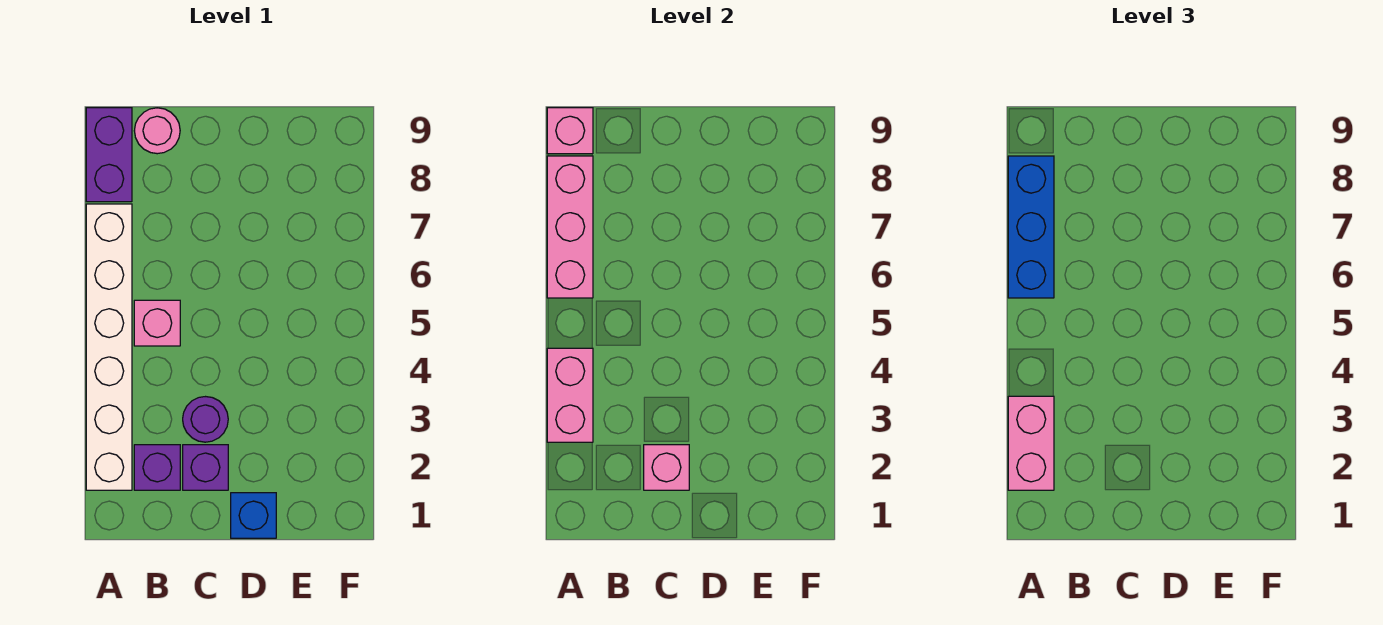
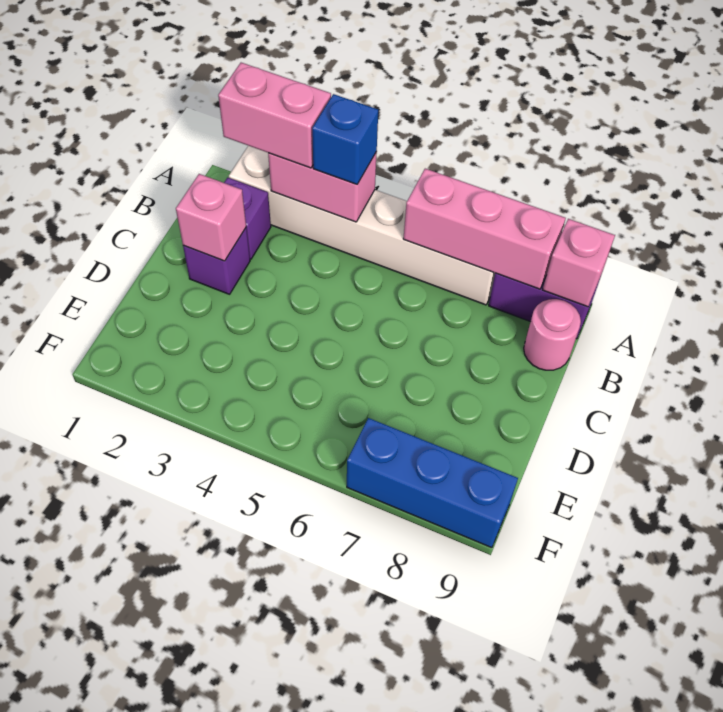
blue brick A6:A8 level 3 -> blue brick F7:F9 level 1
pink brick B5 level 1 -> none
purple round brick C3 level 1 -> none
blue brick D1 level 1 -> blue brick A4 level 3

